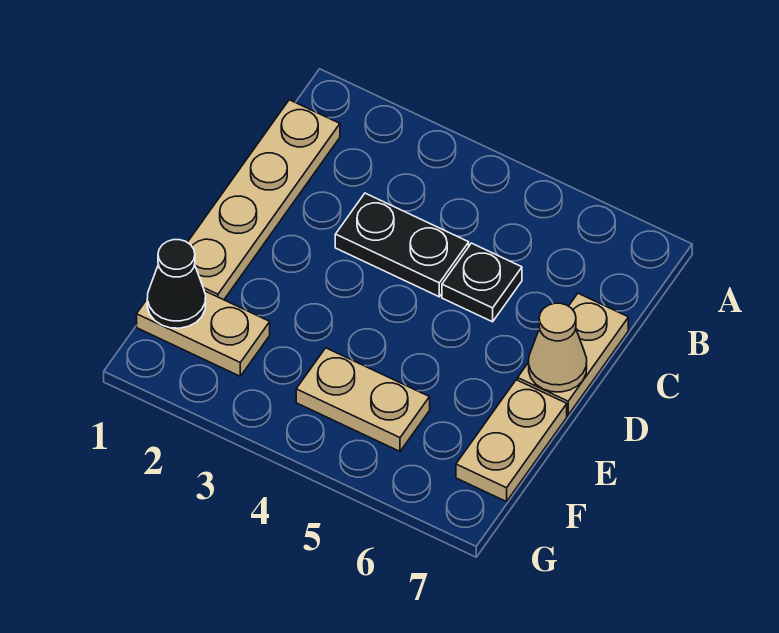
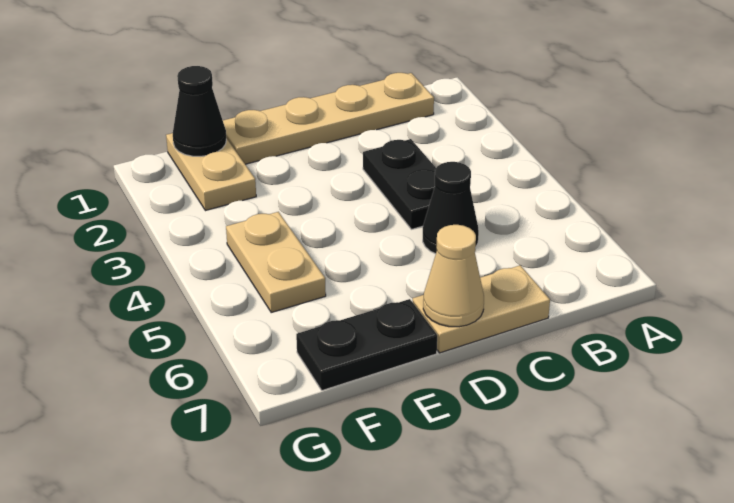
black plate C5 level 1 -> black cone C5 level 1
tan plate E7:F7 level 1 -> black plate E7:F7 level 1

